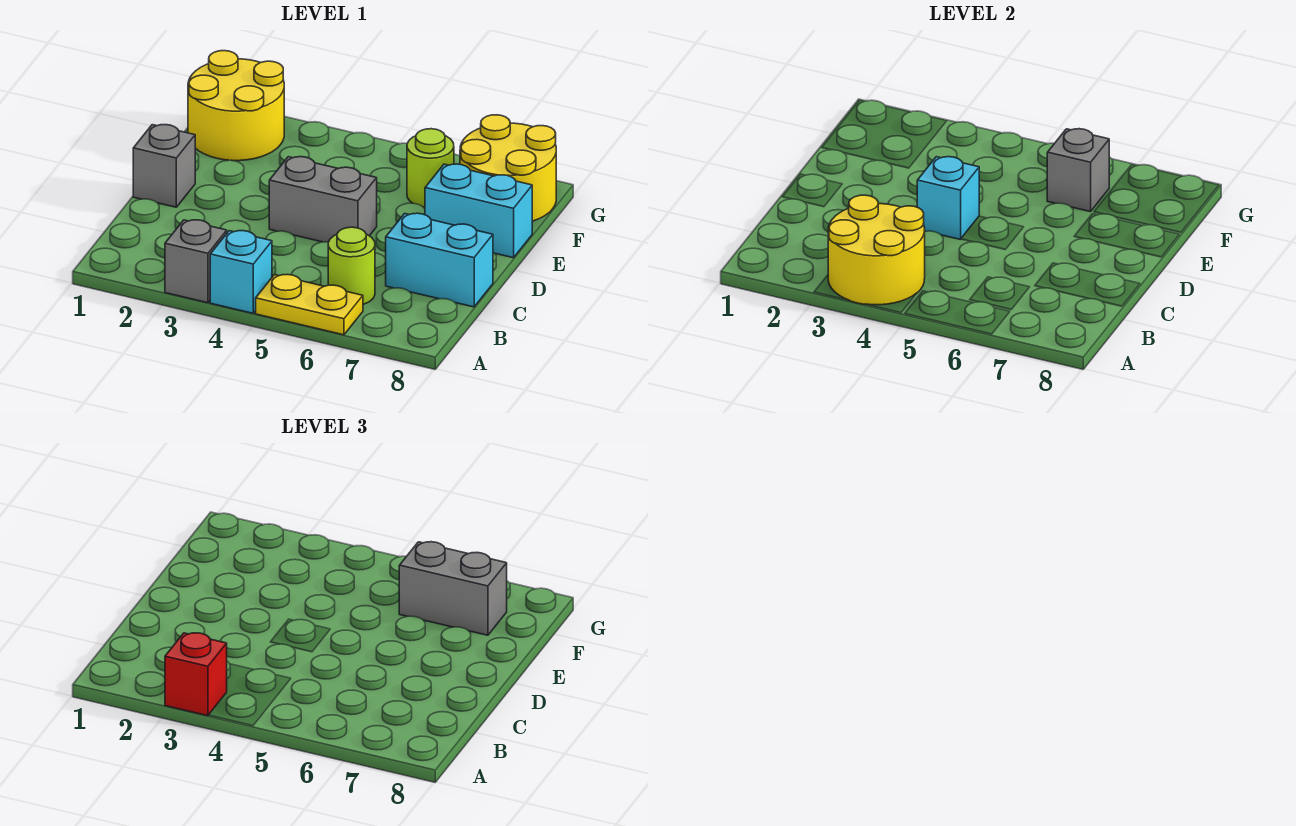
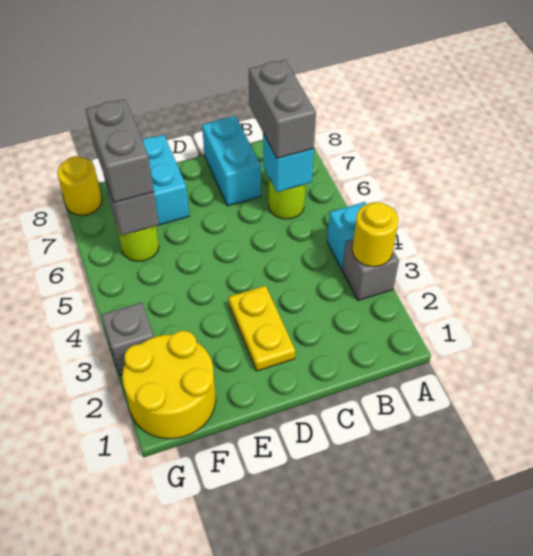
yellow round brick A3:B4 level 2 -> yellow round brick A3 level 2
red brick A3 level 3 -> none
yellow plate A5:A6 level 1 -> yellow plate D2:D3 level 1
grey brick D1 level 1 -> grey brick G3 level 1
grey brick D4:D5 level 1 -> grey brick B6:B7 level 3
cyan brick D4 level 2 -> cyan brick B6 level 2
yellow round brick F7:G8 level 1 -> yellow round brick G8 level 1

